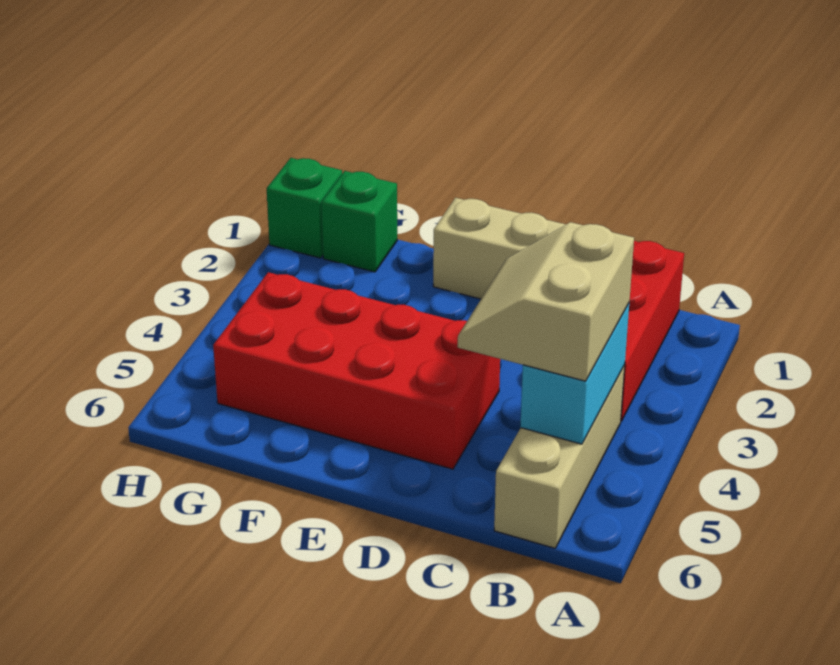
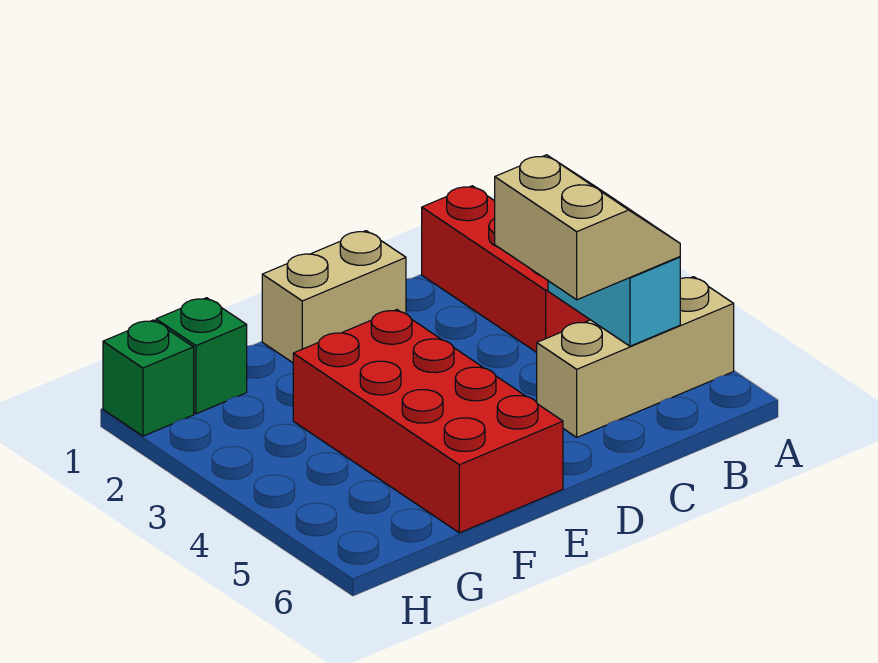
tan brick B4:B6 level 1 -> tan brick A5:C5 level 1
tan slope B4:C5 level 3 top B -> tan slope B4:C5 level 3 top C
red brick D4:G5 level 1 -> red brick E3:F6 level 1

